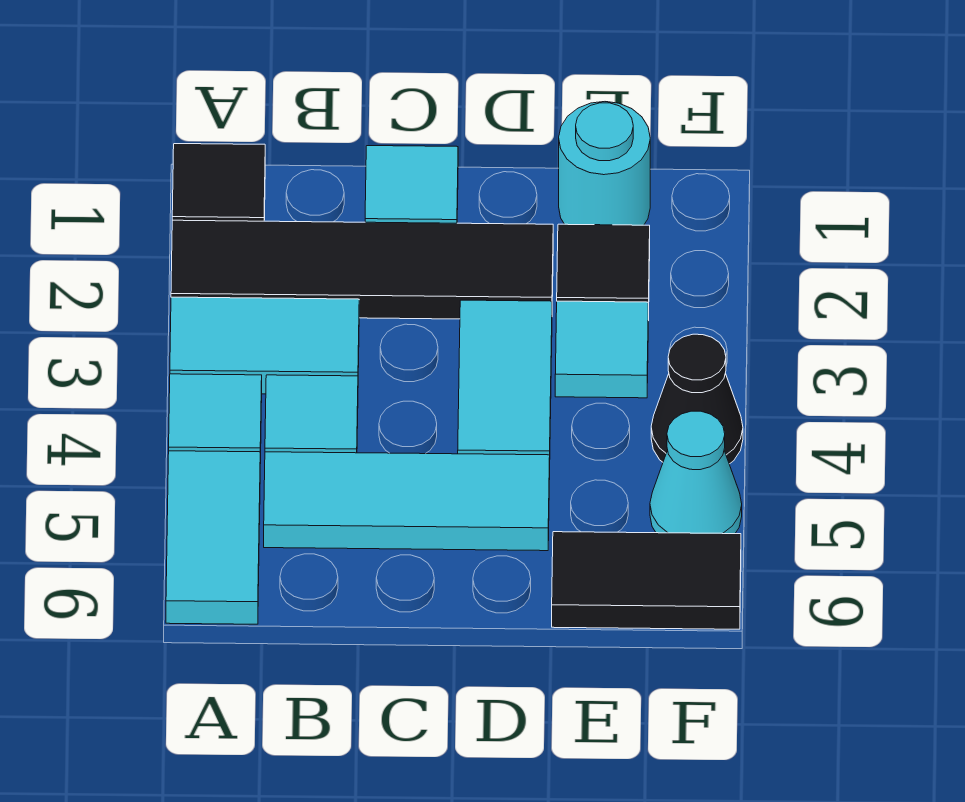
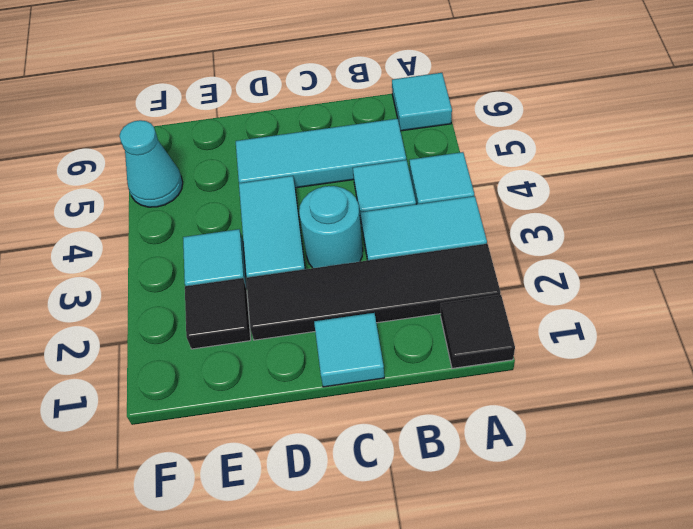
cyan tile A5:A6 level 1 -> cyan tile A6 level 1
cyan round brick E1 level 1 -> cyan round brick C3 level 1
black tile E6:F6 level 1 -> none
black cone F4 level 1 -> none

